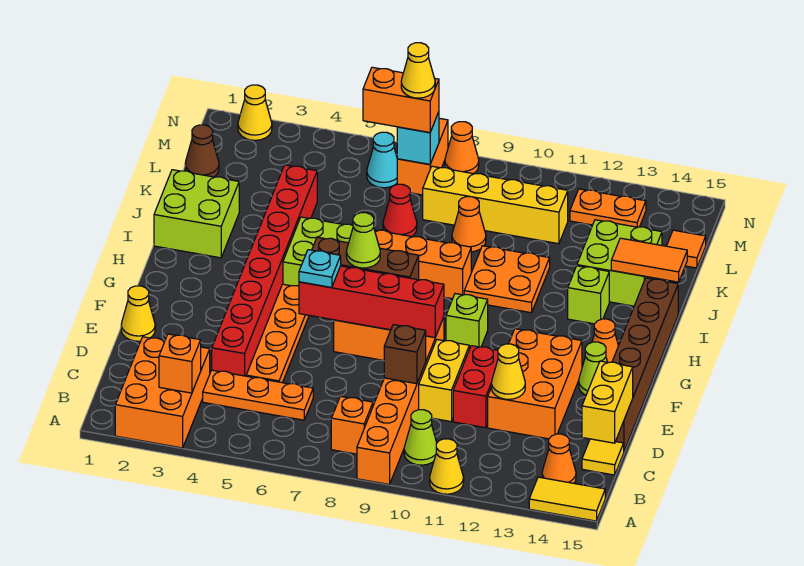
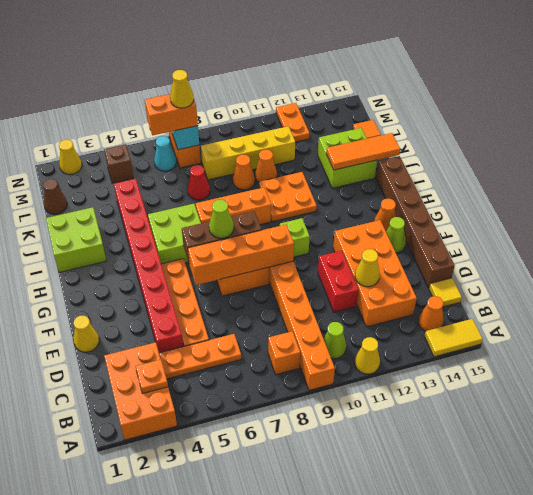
orange brick B3 level 2 -> orange plate B3 level 2
yellow brick C15:D15 level 2 -> none
brown brick D9 level 2 -> brown brick M4 level 1
yellow brick D10:E10 level 1 -> none
orange brick D12:F13 level 1 -> orange brick C12:F13 level 1
red brick F6:F9 level 2 -> orange brick F6:F9 level 2
cyan plate F6 level 3 -> none
lime brick I13 level 1 -> none
orange tile J14:J15 level 2 -> orange tile J13:J15 level 2
orange plate M12:M13 level 1 -> orange plate M12:N12 level 1
orange cone N8 level 1 -> orange cone K10 level 1

